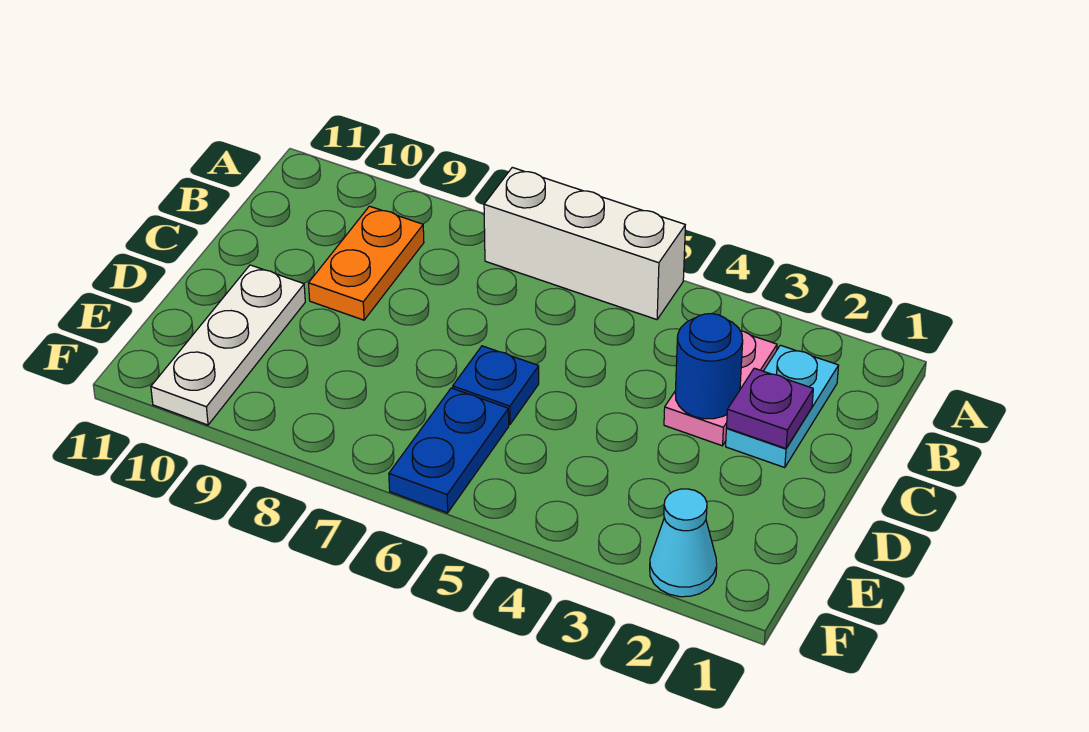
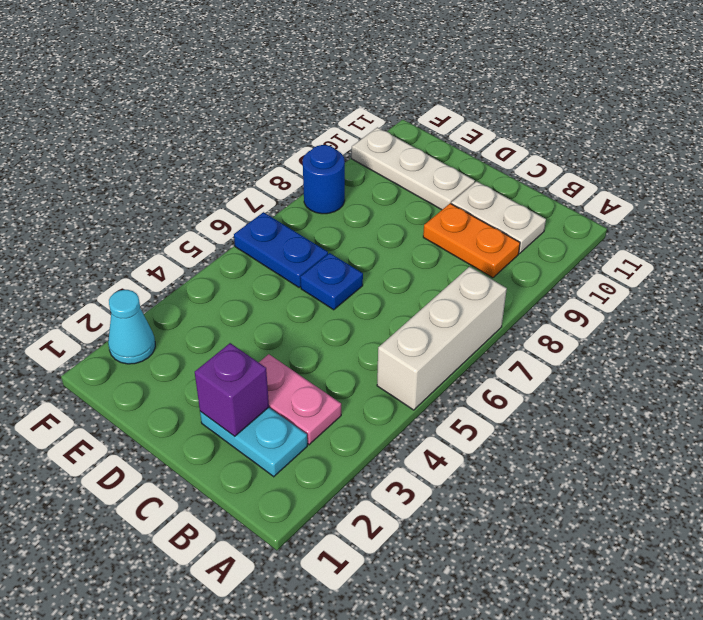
none -> white plate B10:C10 level 1
purple plate C2 level 2 -> purple brick C2 level 2
blue round brick C3 level 2 -> blue round brick F8 level 1

